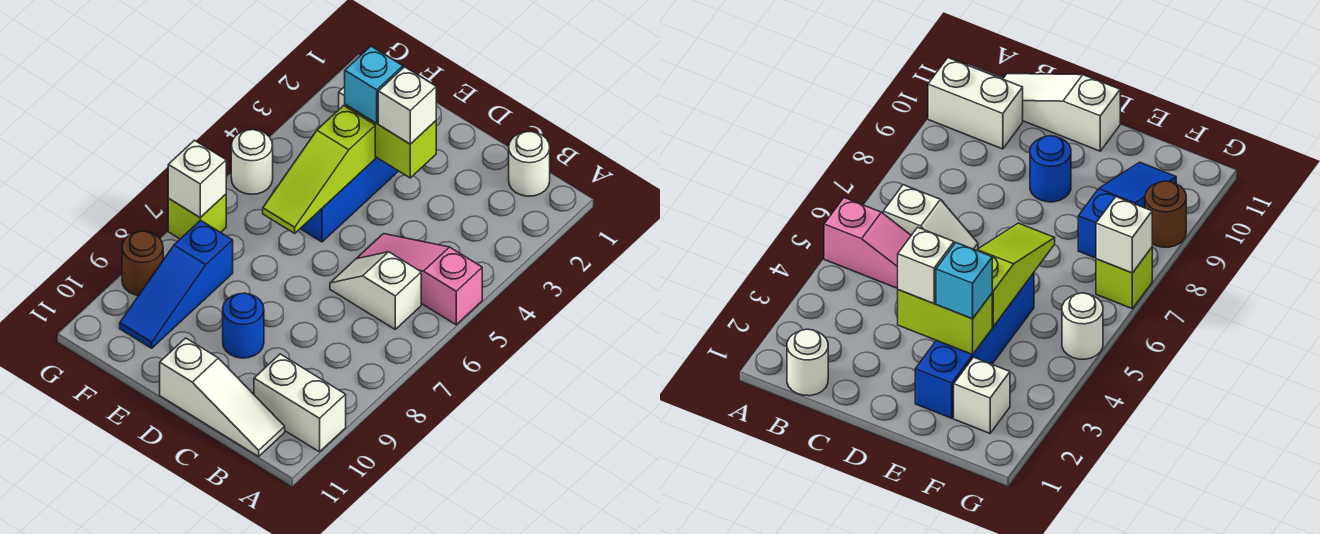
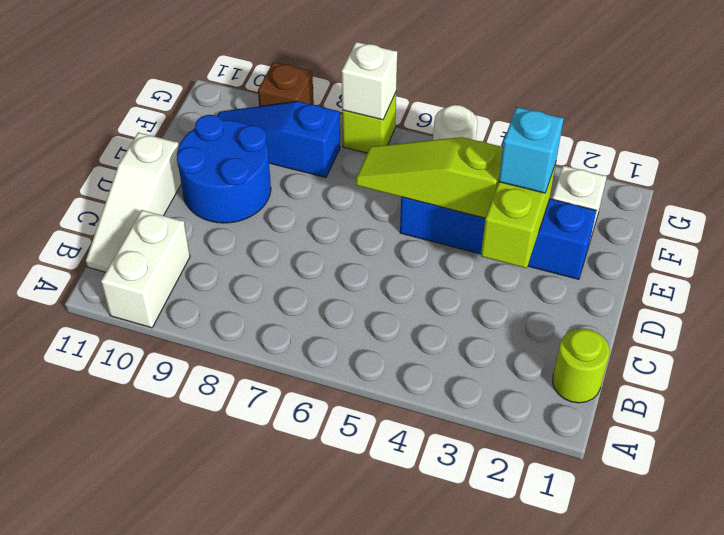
pink slope A5:C5 level 1 top A -> none
white round brick B1 level 1 -> lime round brick B1 level 1
white slope B6:C6 level 1 top B -> none
white brick D3 level 3 -> none
blue round brick D9 level 1 -> blue round brick D9:E10 level 1
brown round brick G9 level 1 -> brown brick G9 level 1

